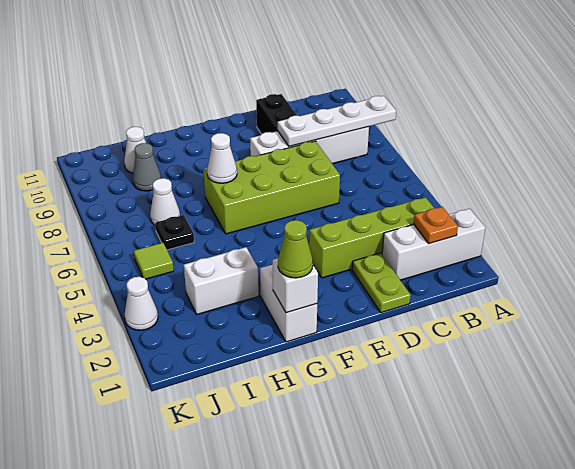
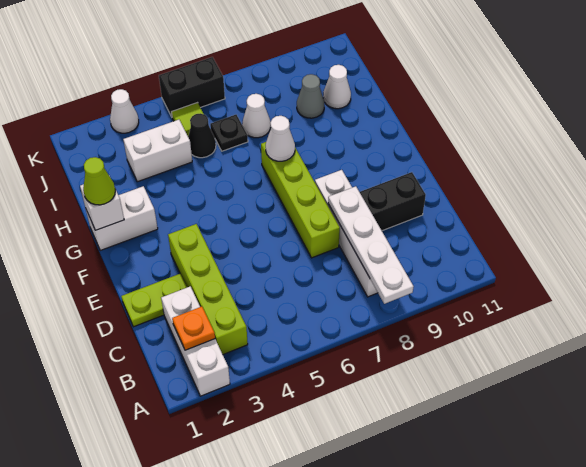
lime brick D6:G7 level 1 -> lime brick D7:G7 level 1
white brick H3:I3 level 1 -> white brick I3:I4 level 1
none -> black cone I5 level 1
none -> black brick K5:K6 level 1

